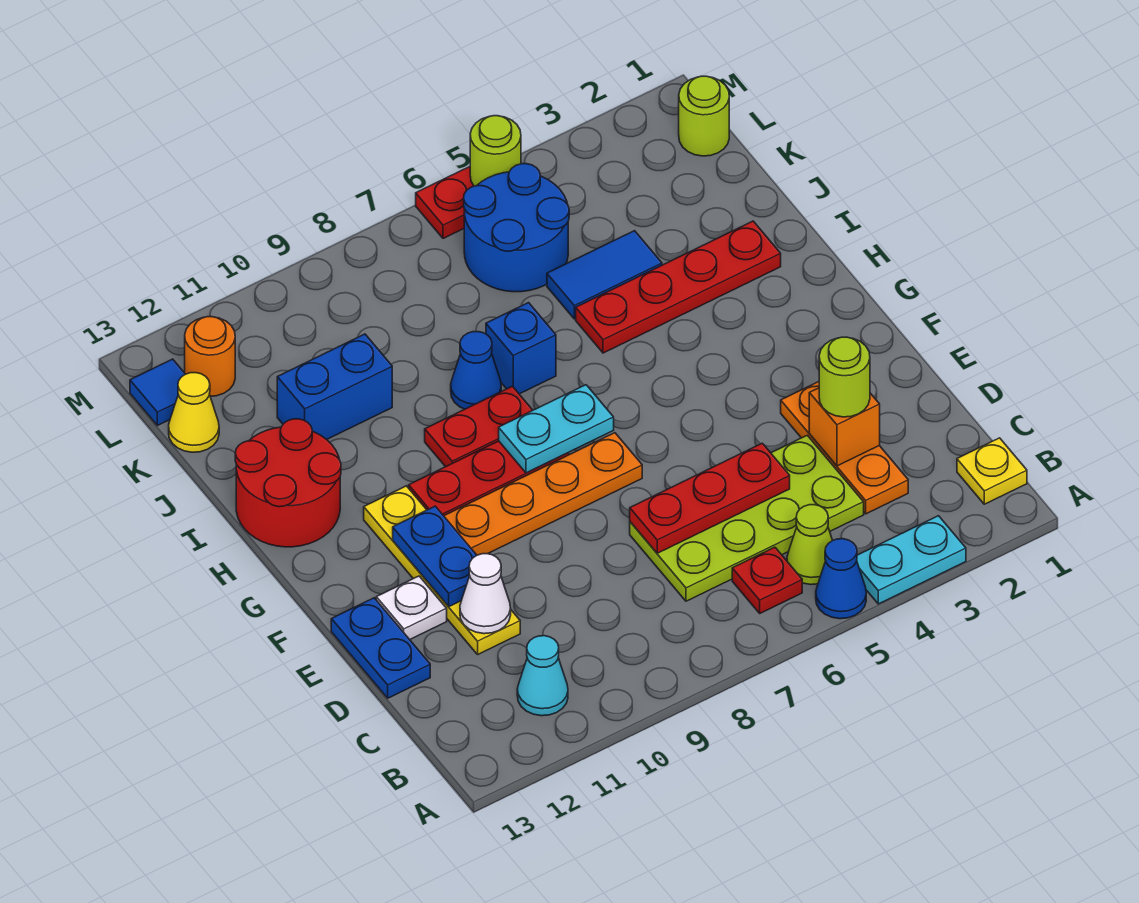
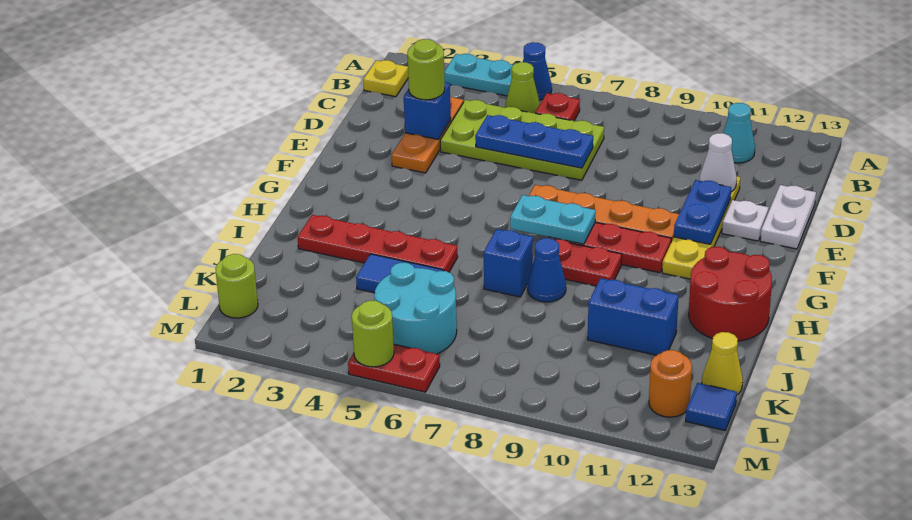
orange brick D3 level 2 -> blue brick D3 level 2
red plate D5:D7 level 2 -> blue plate D5:D7 level 2
blue plate D13:E13 level 1 -> white plate D13:E13 level 1
blue round brick K5:L6 level 1 -> cyan round brick K5:L6 level 1

